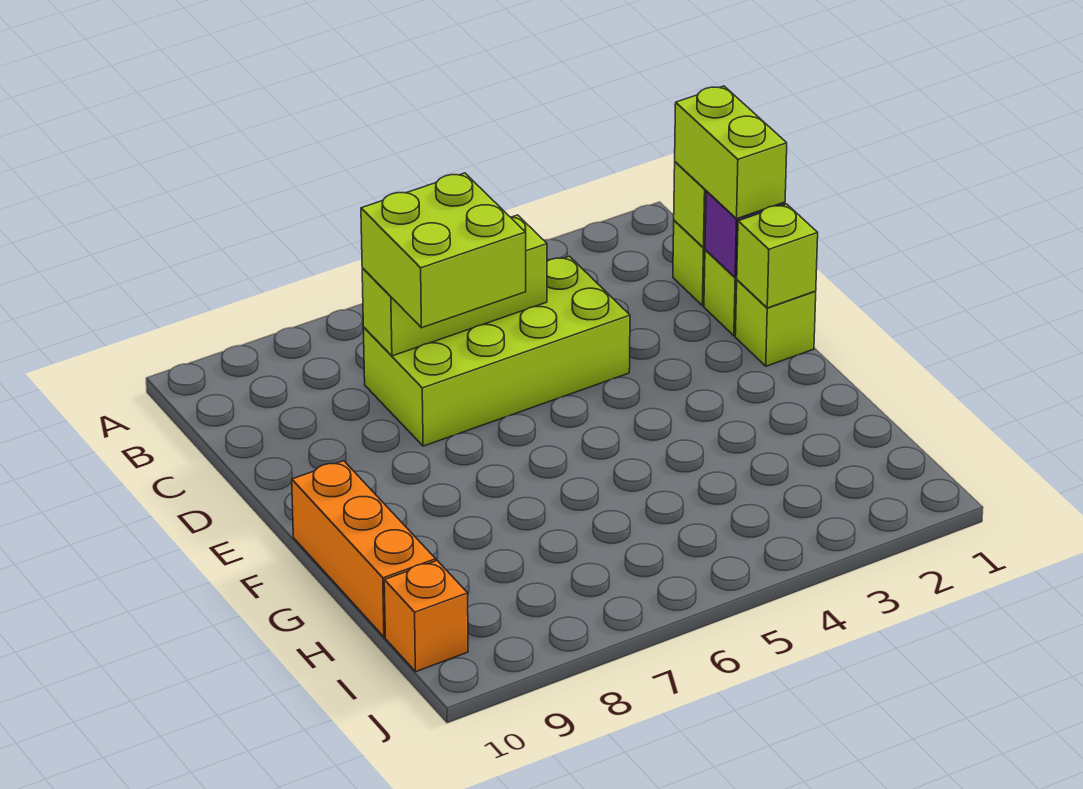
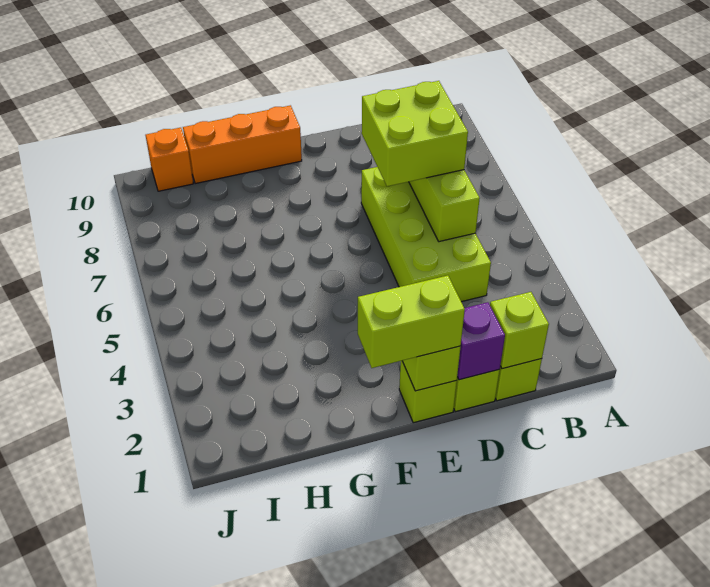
lime brick C1:D1 level 3 -> lime brick E1:F1 level 3

